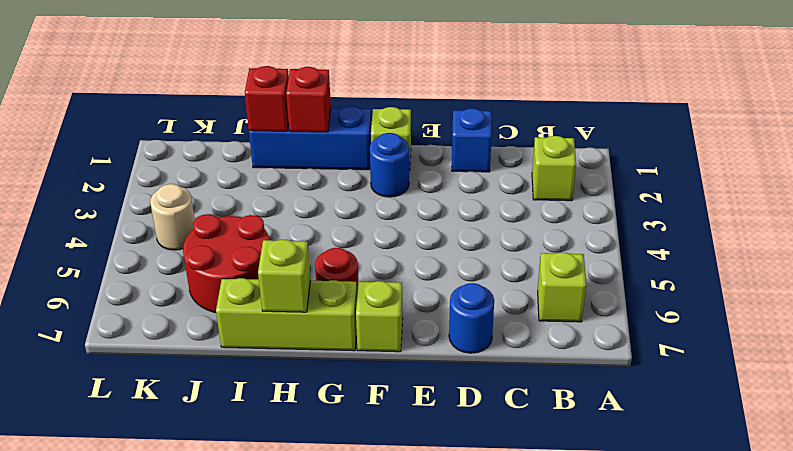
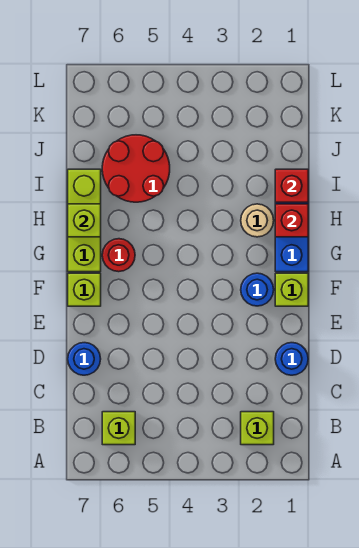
blue brick D1 level 1 -> blue round brick D1 level 1
tan round brick K4 level 1 -> tan round brick H2 level 1

